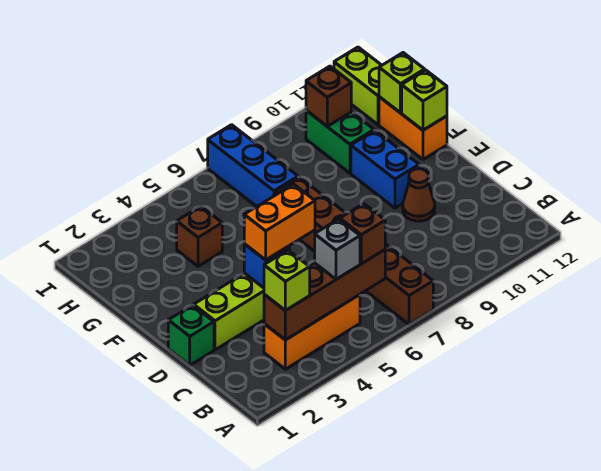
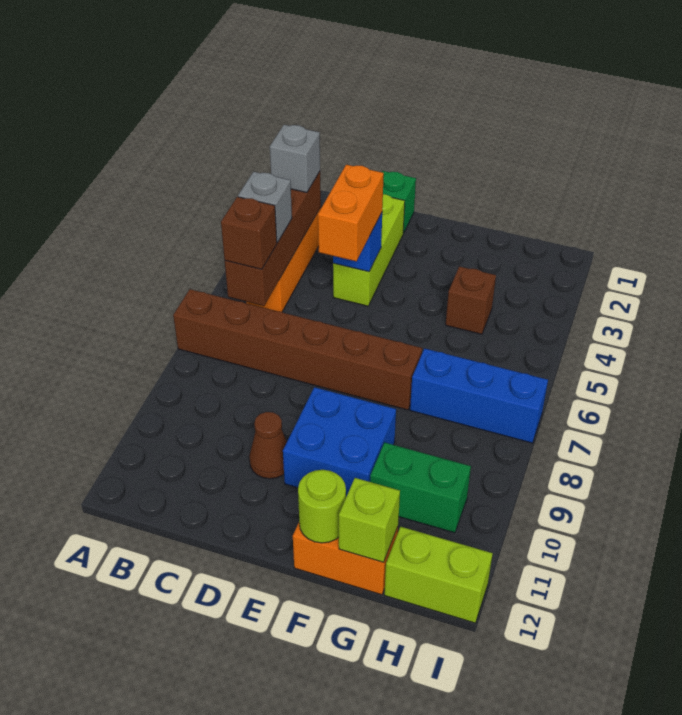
lime brick B3 level 3 -> grey brick B3 level 3
blue brick E10:F10 level 1 -> blue brick E9:F10 level 1
lime brick F12 level 2 -> lime round brick F12 level 2
brown brick H10 level 2 -> none

